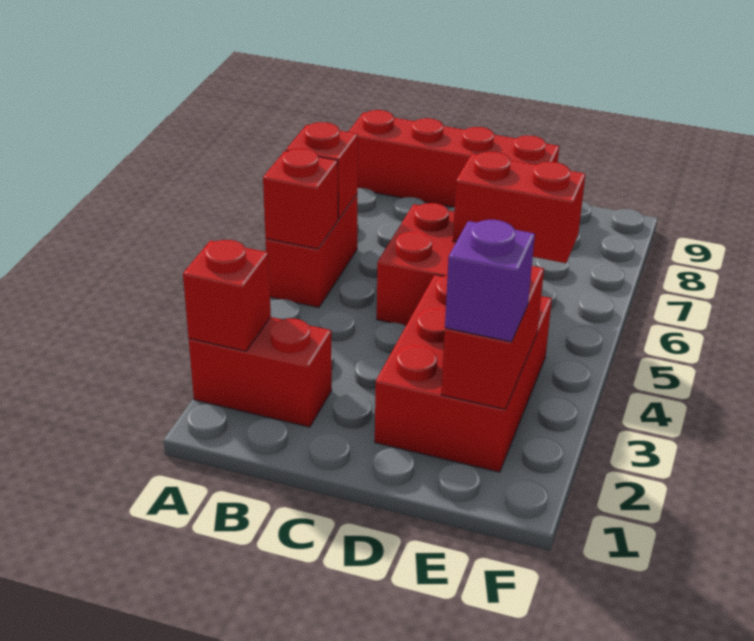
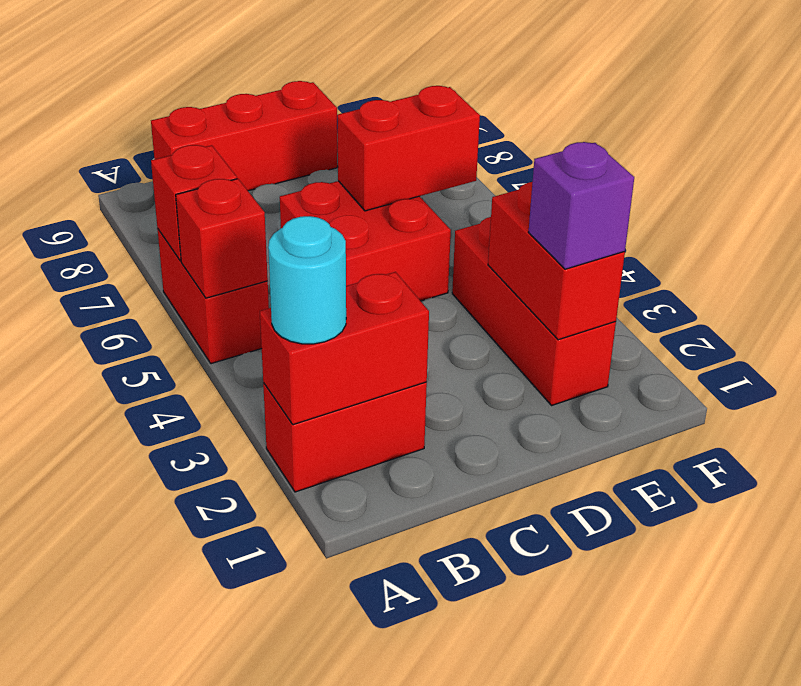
red brick A2 level 2 -> red brick A2:B2 level 2
none -> cyan round brick A2 level 3
red brick A9:D9 level 1 -> red brick B9:D9 level 1
red brick D2:E4 level 1 -> red brick E2:E4 level 1

